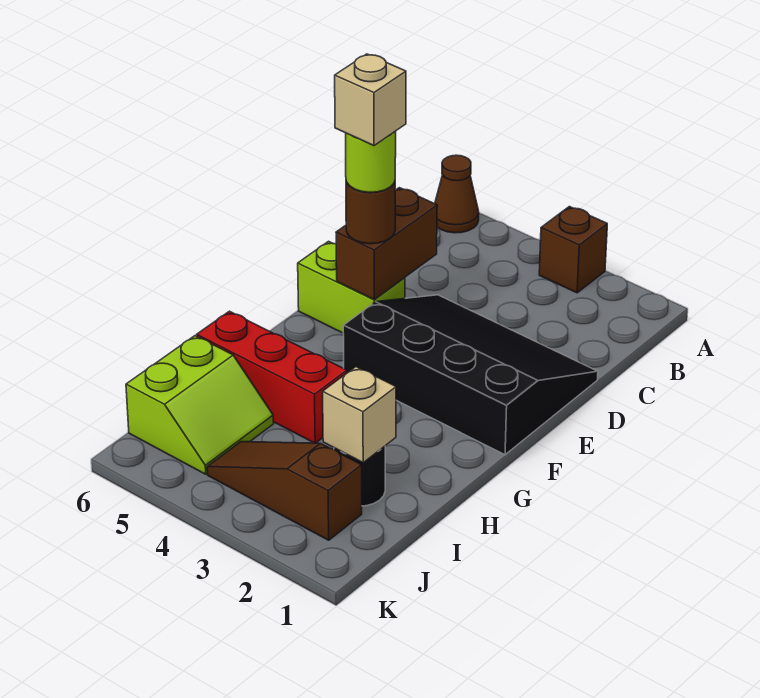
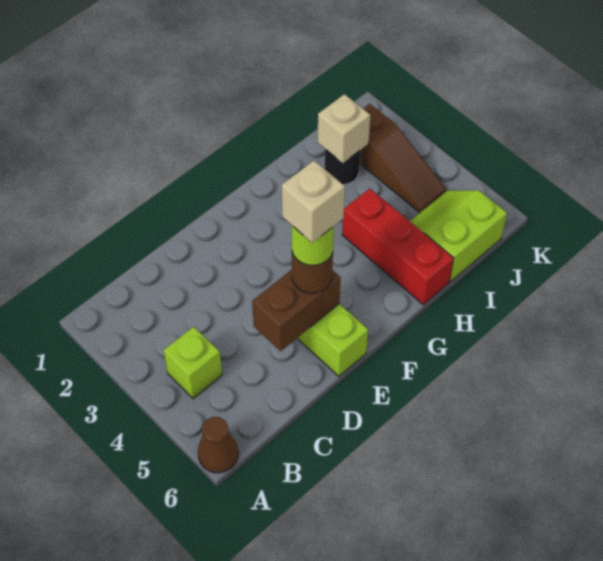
brown brick A3 level 1 -> none
none -> lime brick B4 level 1
black slope D1:F4 level 1 top F -> none

